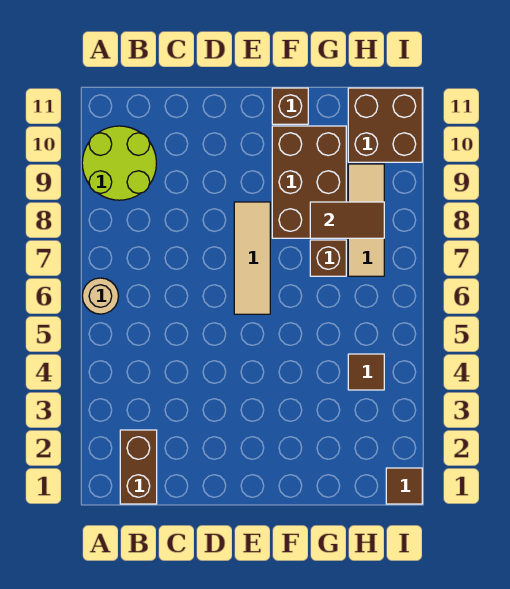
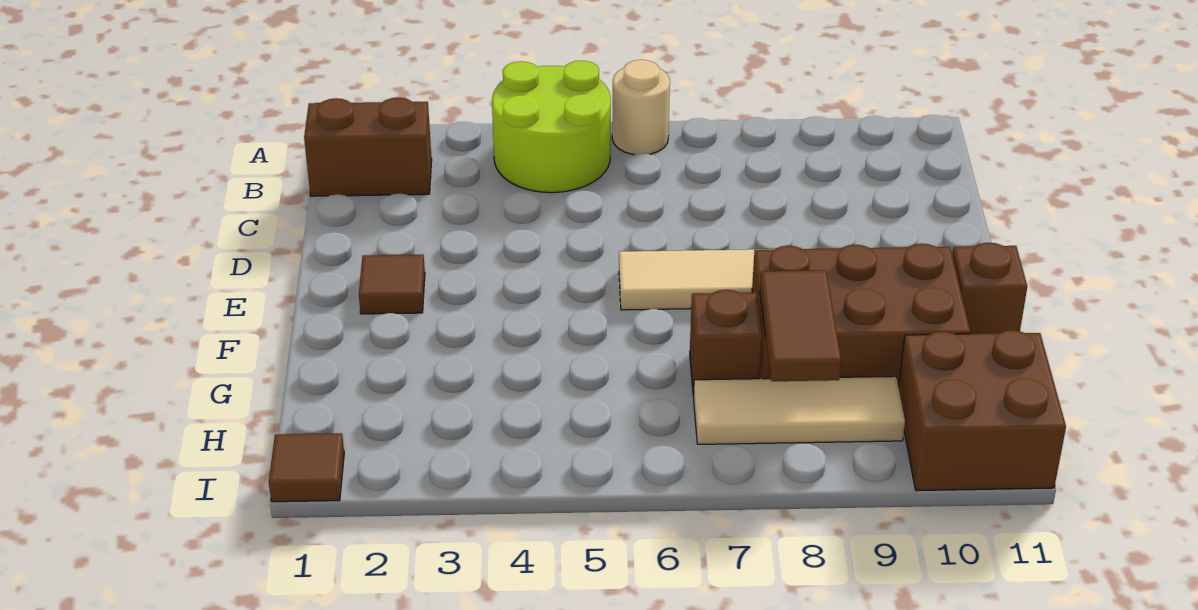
lime round brick A9:B10 level 1 -> lime round brick A4:B5 level 1
brown tile H4 level 1 -> brown tile E2 level 1

